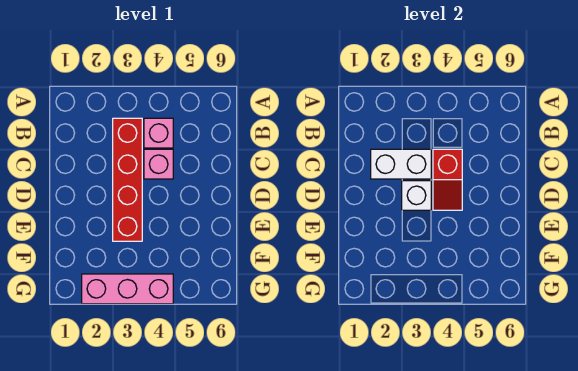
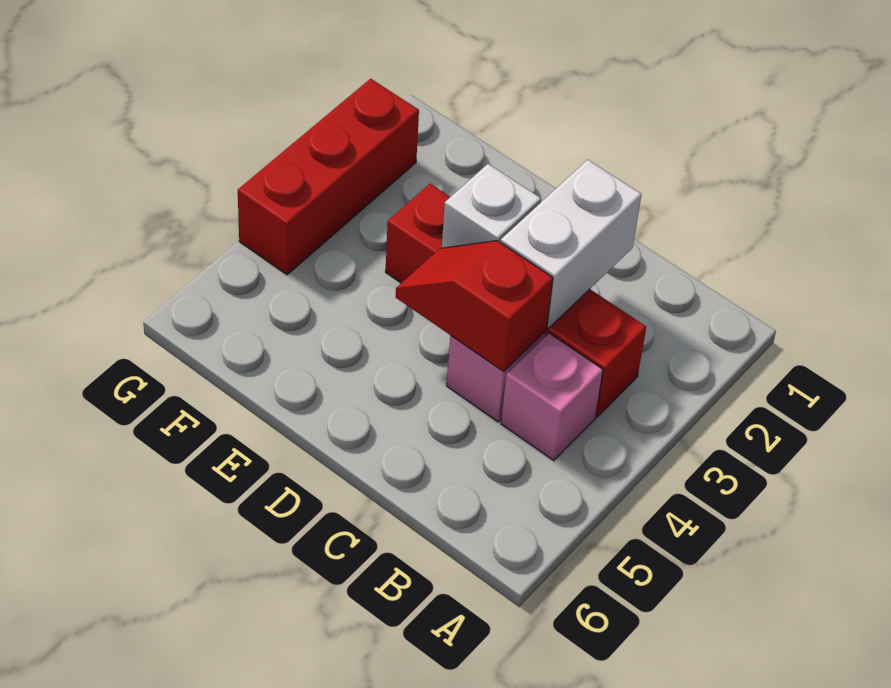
pink brick G2:G4 level 1 -> red brick G2:G4 level 1

